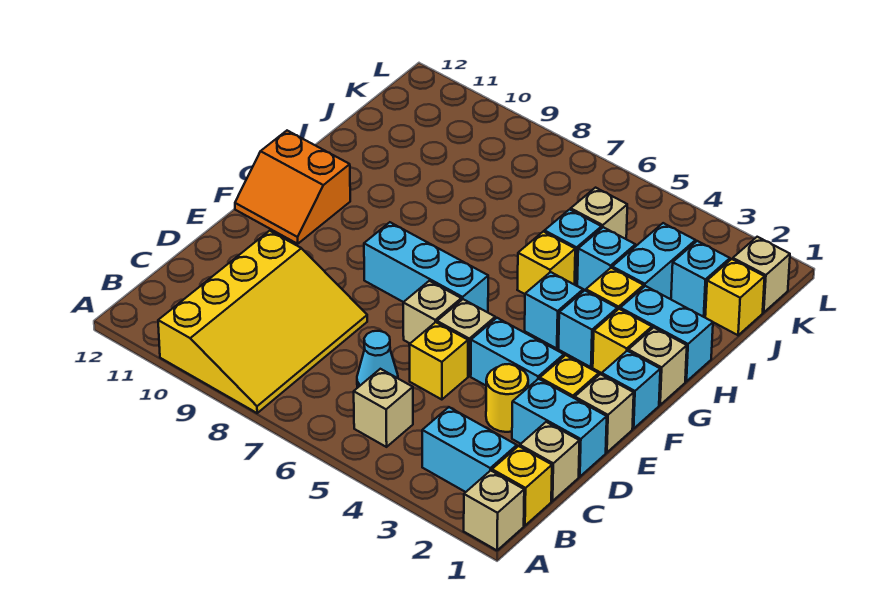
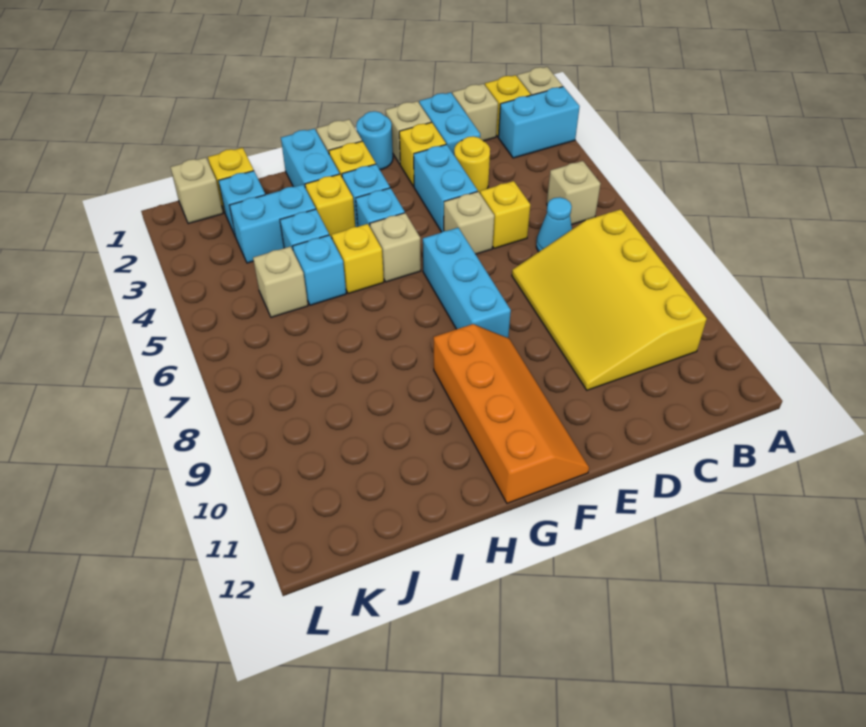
yellow slope A8:D10 level 1 top 10 -> yellow slope B7:D10 level 1 top B
cyan brick B2:B3 level 1 -> cyan brick A2:B2 level 1
tan brick E6 level 1 -> tan brick G5 level 1
cyan brick F1 level 1 -> cyan round brick F1 level 1
orange slope F11:G12 level 1 top G -> orange slope F9:G12 level 1 top G

